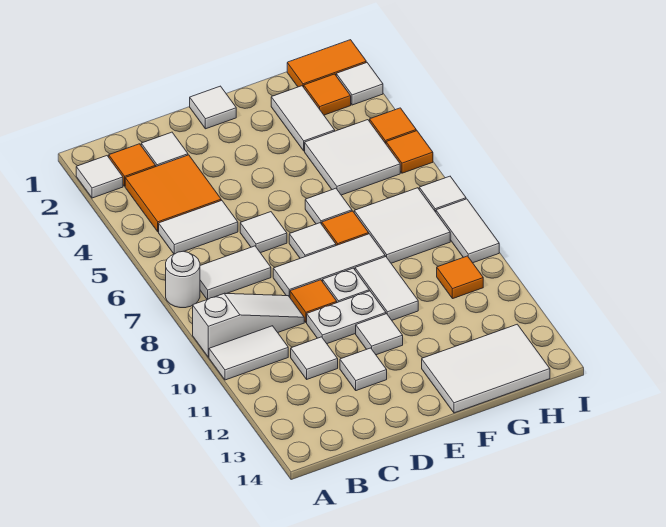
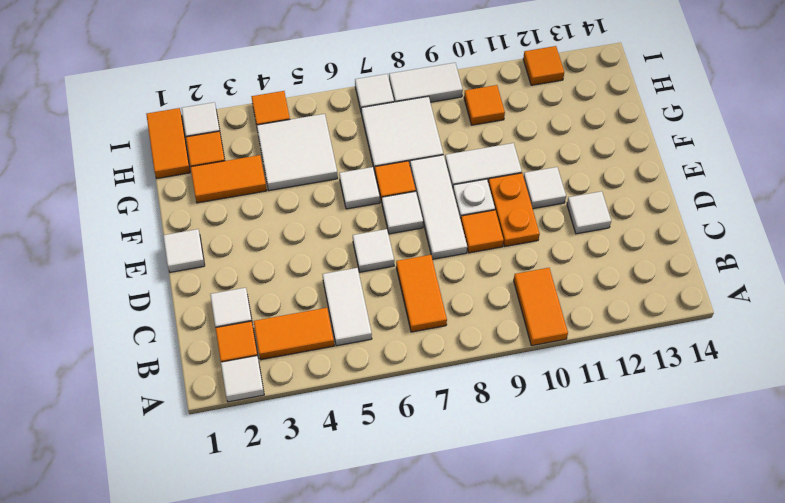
white round brick A7 level 1 -> none
white slope A9:C9 level 1 top A -> none
white tile A10:B10 level 1 -> orange tile A10:B10 level 1
orange tile B3:C4 level 1 -> orange tile B3:B4 level 1
white tile B7:C7 level 1 -> orange tile B7:C7 level 1
white tile C11 level 1 -> none
white plate D10:E10 level 1 -> orange plate D10:E10 level 1
white tile F13:H14 level 1 -> none
white tile G2:G3 level 1 -> orange tile G2:G3 level 1
orange tile I5 level 1 -> orange tile I12 level 1

